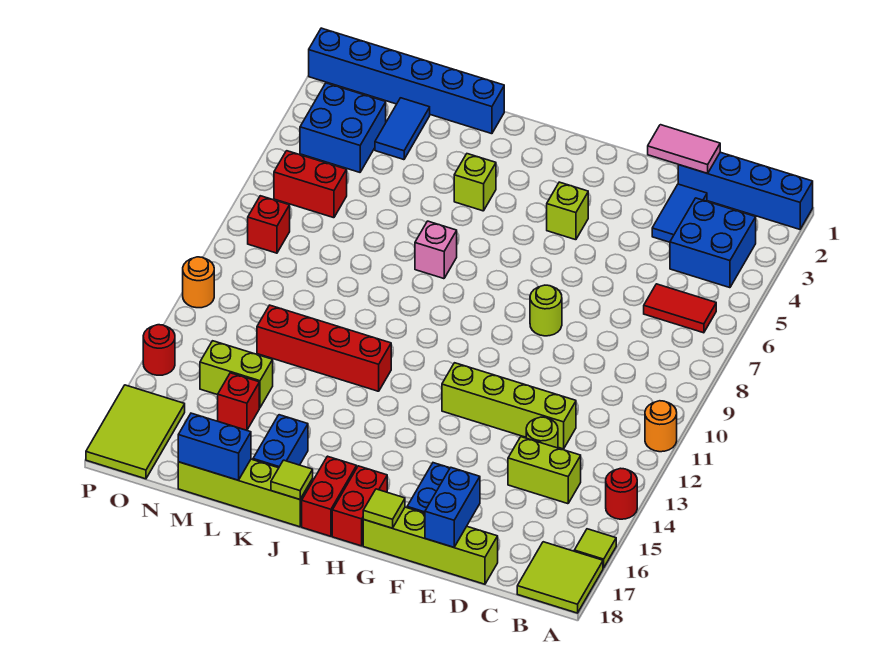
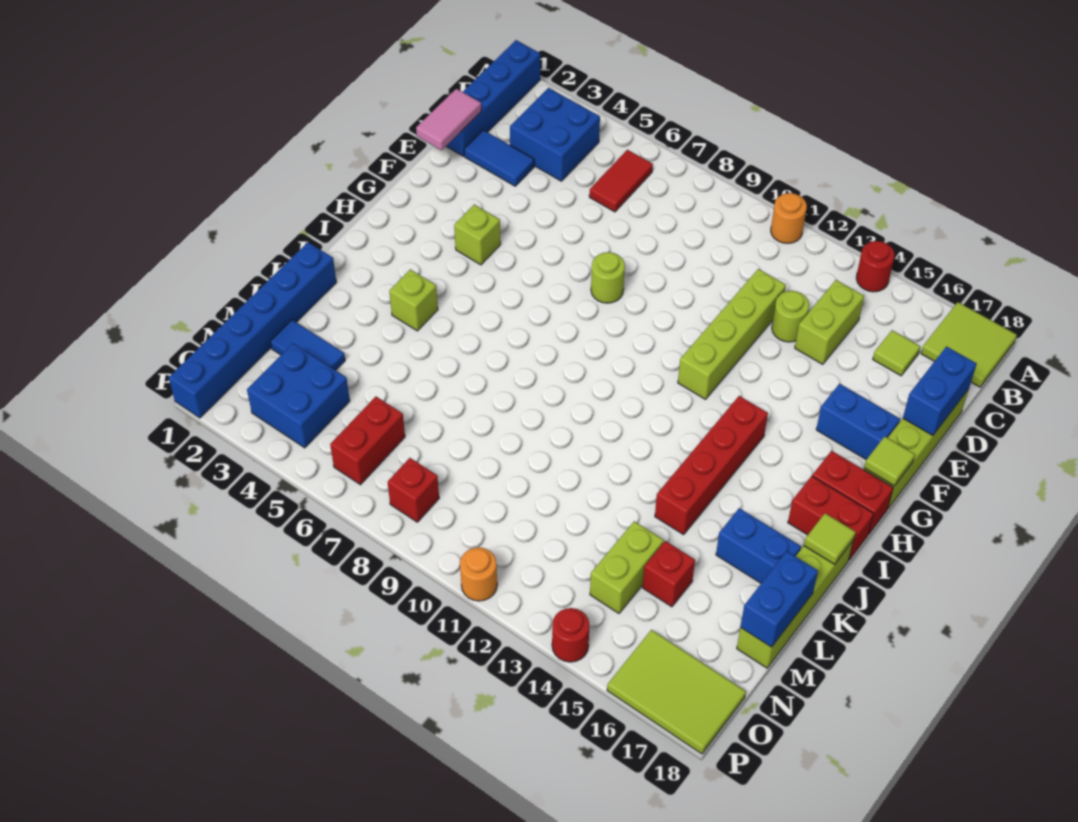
lime tile A16 level 1 -> lime tile C16 level 1
blue brick E17:E18 level 2 -> blue brick D18:E18 level 2
pink brick J7 level 1 -> none
red brick J12:M12 level 1 -> red brick H14:K14 level 1

